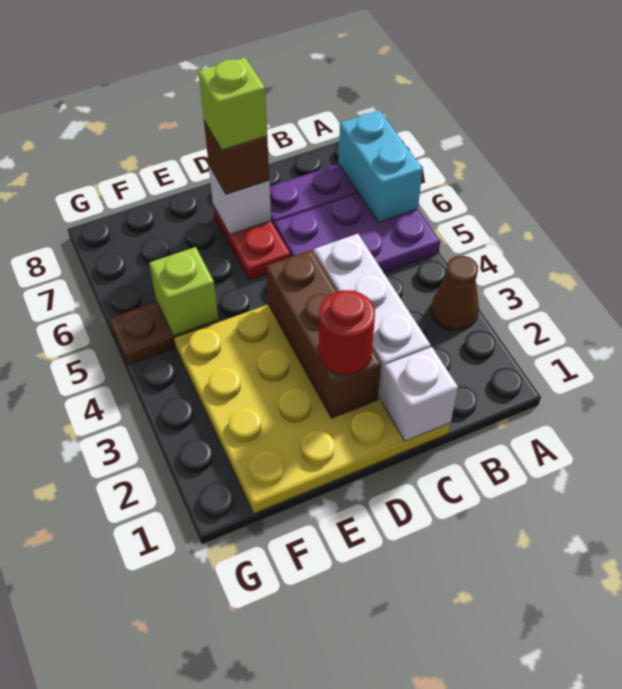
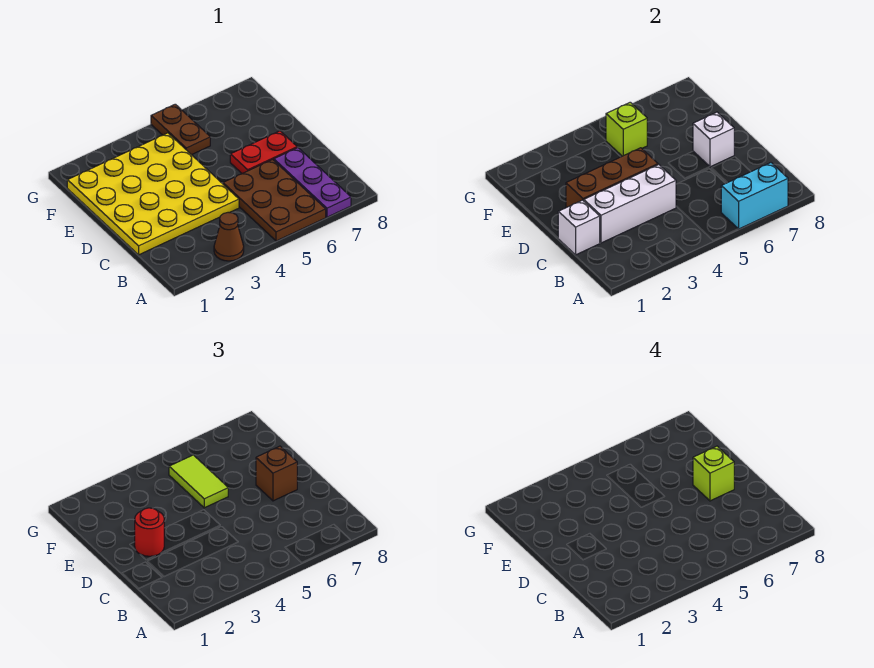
purple plate A5:C6 level 1 -> brown plate A5:C6 level 1
none -> lime tile E5:F5 level 3

